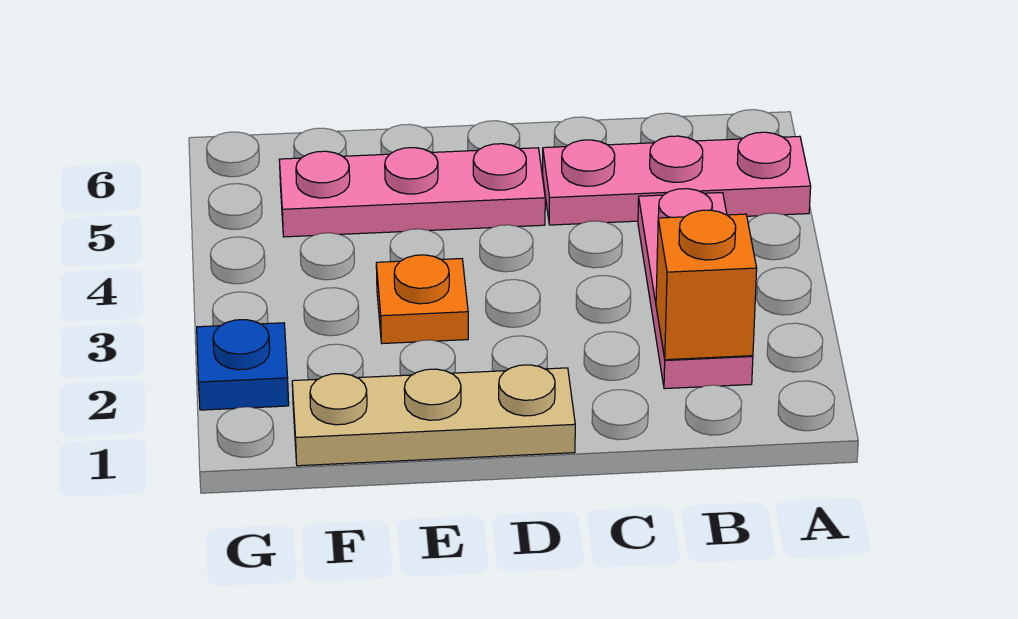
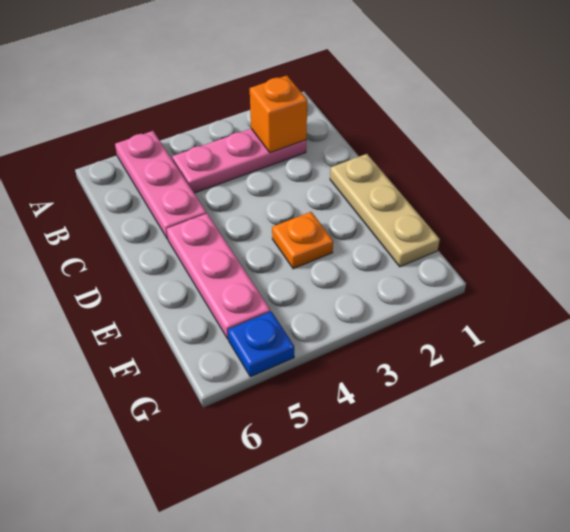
blue plate G2 level 1 -> blue plate G5 level 1

